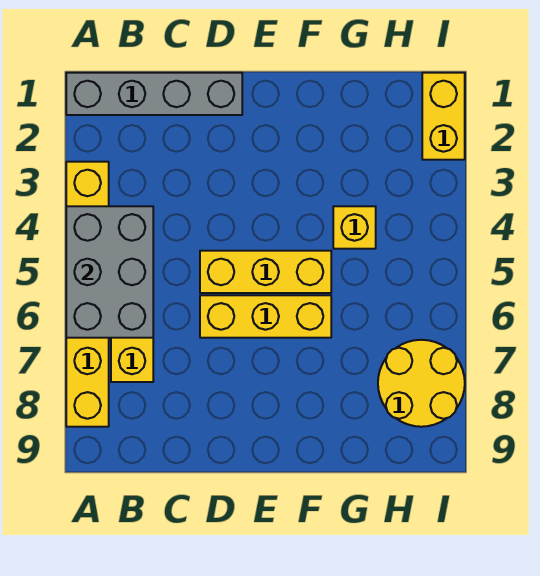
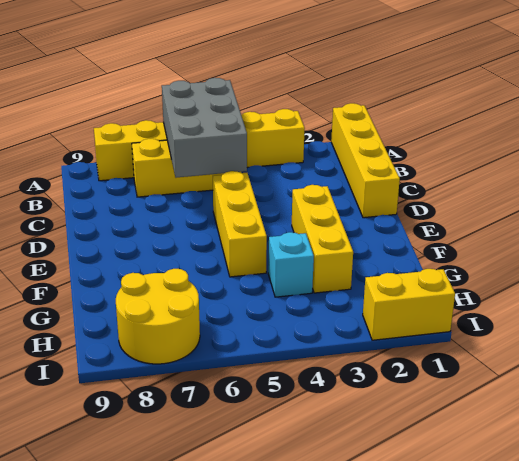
grey brick A1:D1 level 1 -> yellow brick A1:D1 level 1
grey brick A4:B6 level 2 -> grey brick A5:C6 level 2
yellow brick D6:F6 level 1 -> yellow brick E3:G3 level 1
yellow brick G4 level 1 -> cyan brick G4 level 1

